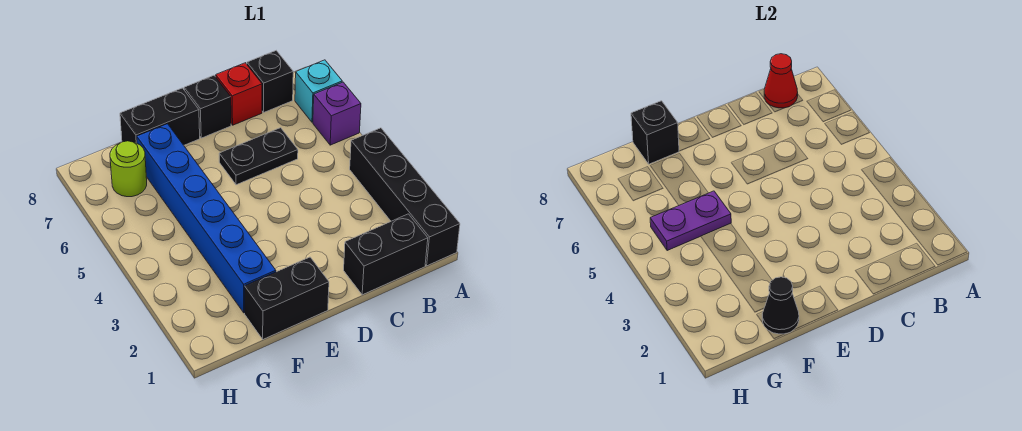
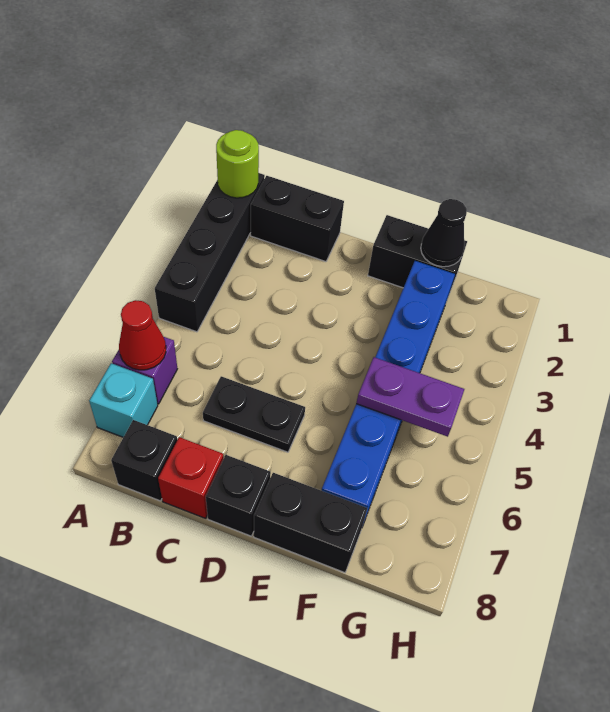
red cone B8 level 2 -> red cone A6 level 2
black brick F8 level 2 -> none
lime round brick G7 level 1 -> lime round brick A1 level 2

